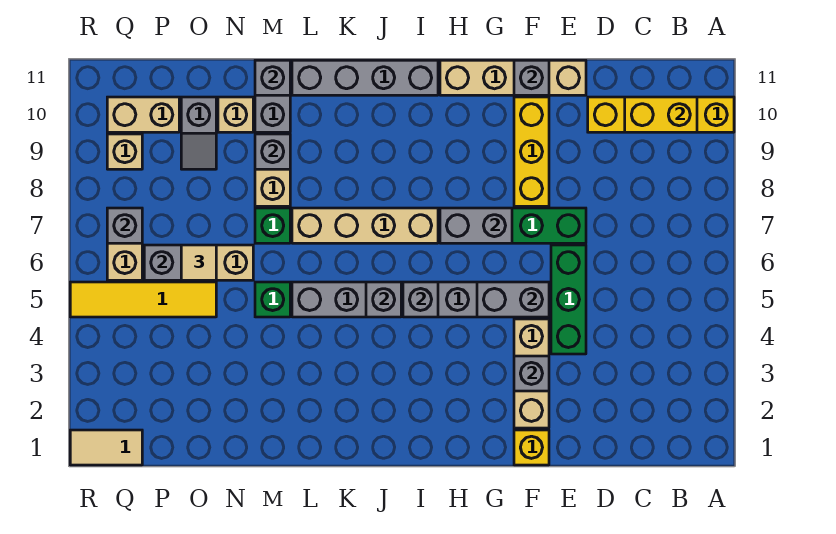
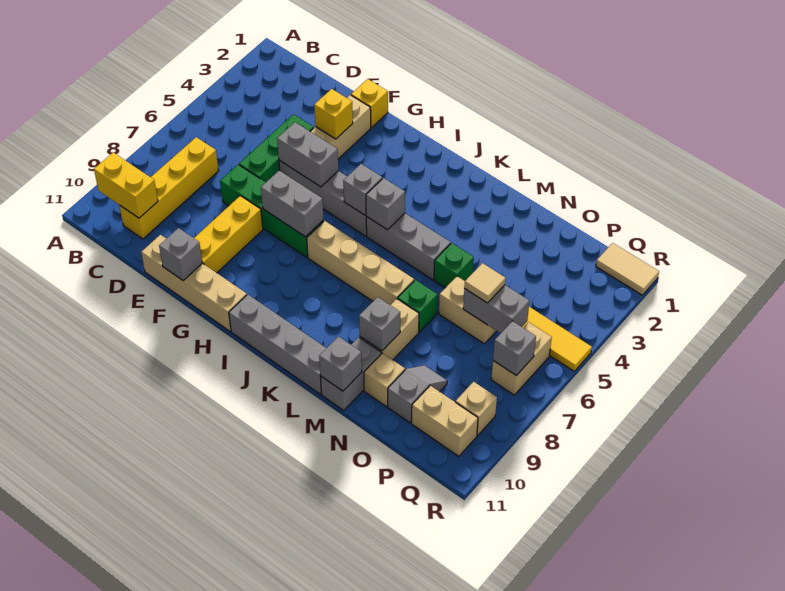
yellow brick A10:D10 level 1 -> yellow brick C7:C10 level 1
grey brick F3 level 2 -> yellow brick F3 level 2

